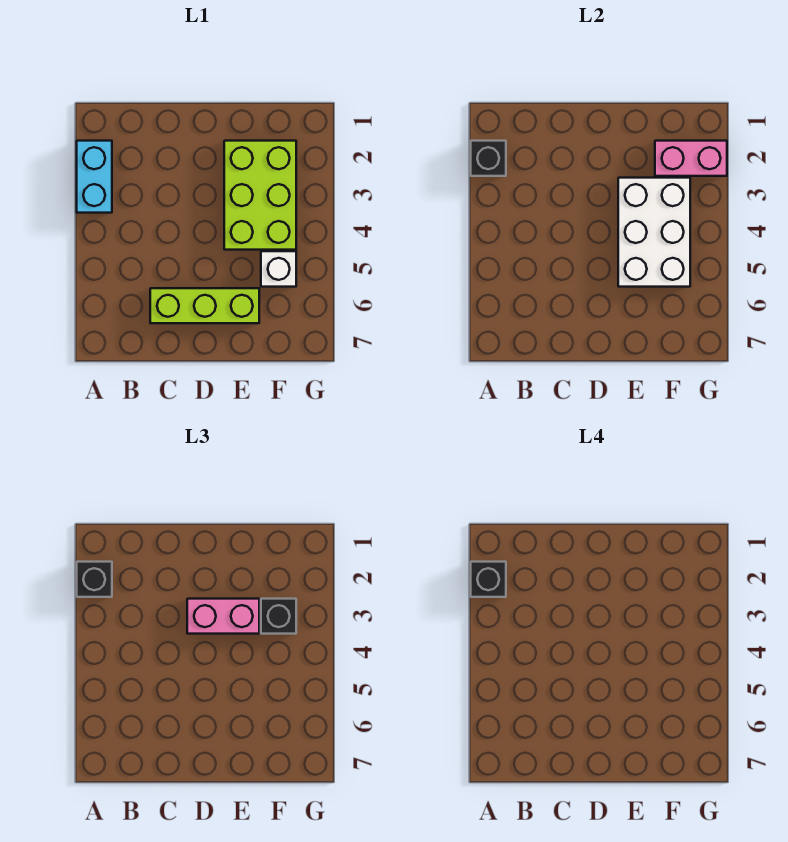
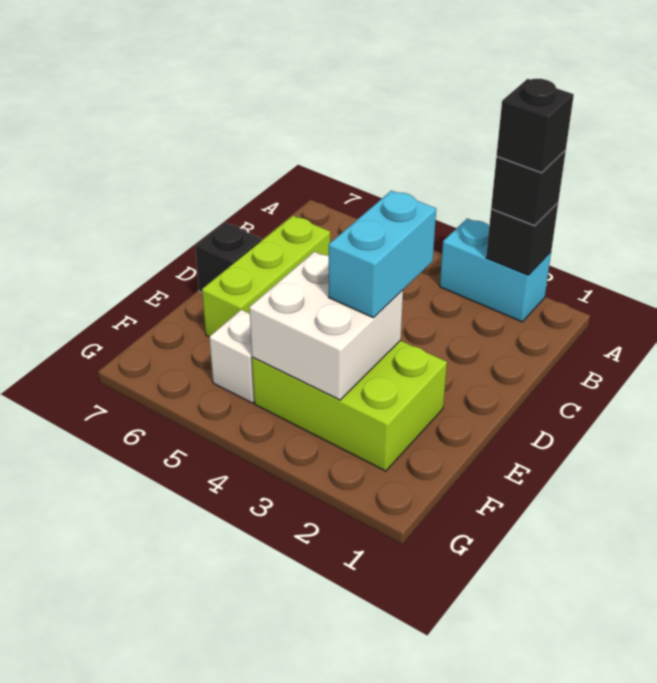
pink brick D3:E3 level 3 -> cyan brick D3:E3 level 3
white brick E3:F5 level 2 -> white brick E3:F4 level 2
pink brick F2:G2 level 2 -> none
black brick F3 level 3 -> black brick D7 level 1

